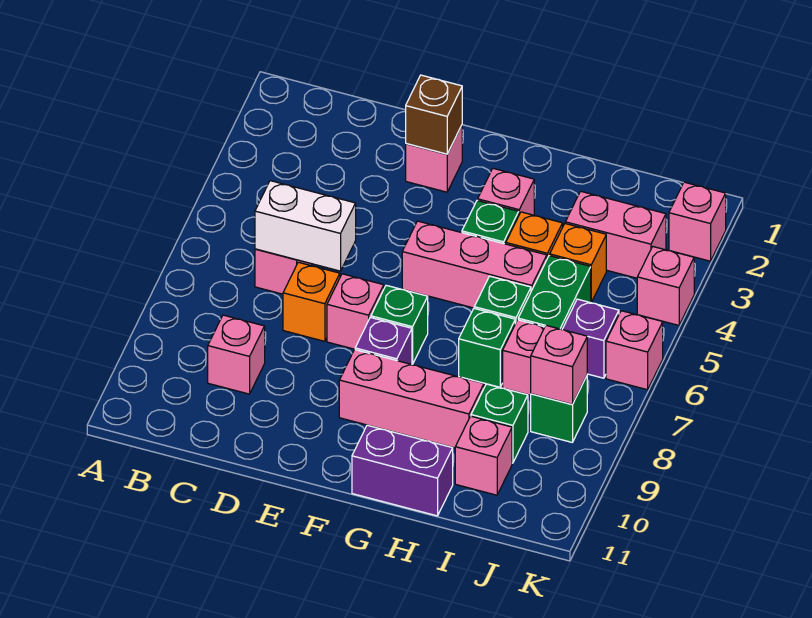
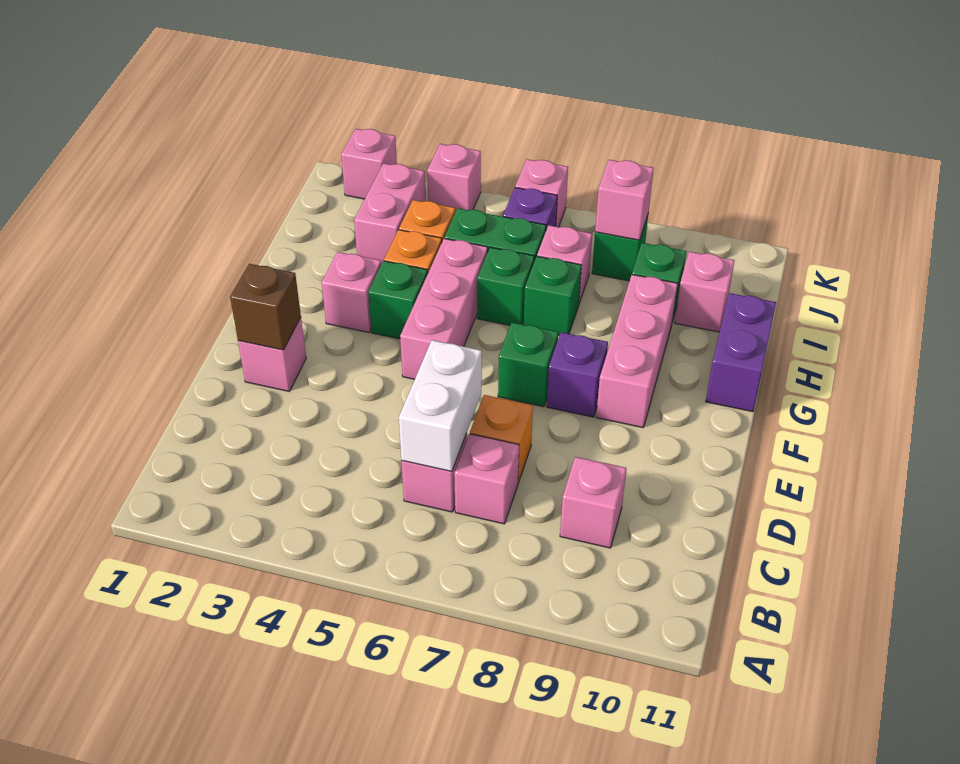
pink brick E7 level 1 -> pink brick C7 level 1

